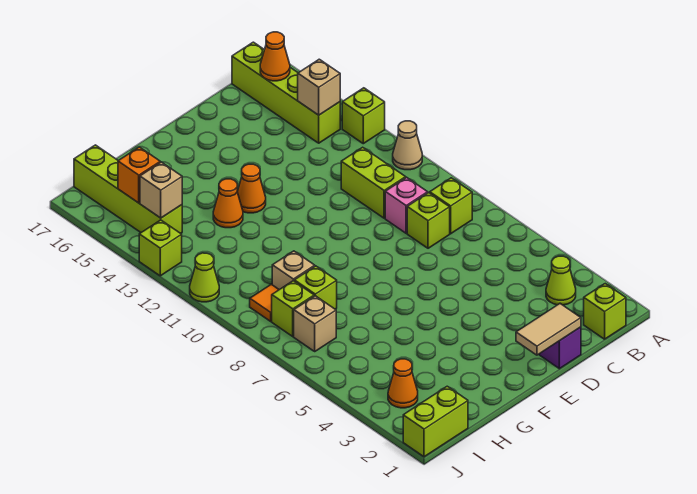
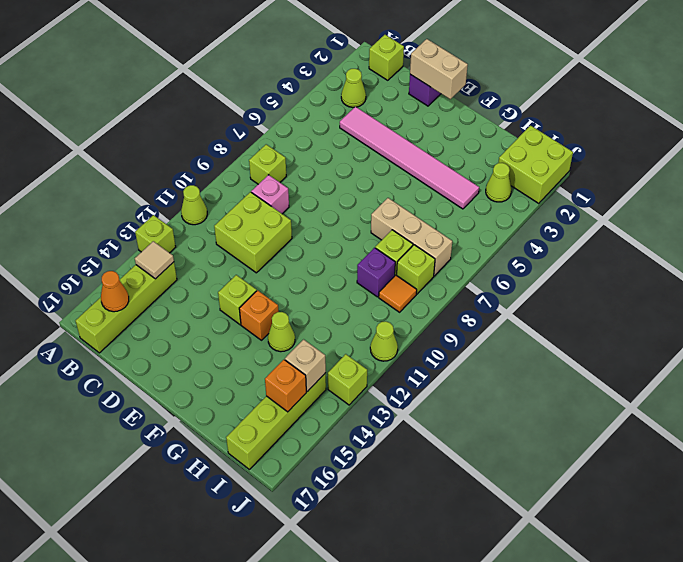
tan cone A11 level 1 -> lime cone A11 level 1
tan brick B14 level 2 -> tan tile B14 level 2
none -> pink tile C4:H4 level 1
lime brick C8 level 1 -> lime brick E13 level 1
lime brick C10:C11 level 1 -> lime brick C10:D11 level 1
tan tile D1:E1 level 2 -> tan brick D1:E1 level 2
orange cone F13 level 1 -> orange brick F13 level 1
orange cone G13 level 1 -> lime cone G13 level 1
tan brick H9 level 1 -> purple brick H9 level 1
lime brick I1:J1 level 1 -> lime brick I1:J2 level 1
orange cone I3 level 1 -> lime cone I3 level 1
tan brick I7 level 1 -> tan brick G7:I7 level 1

